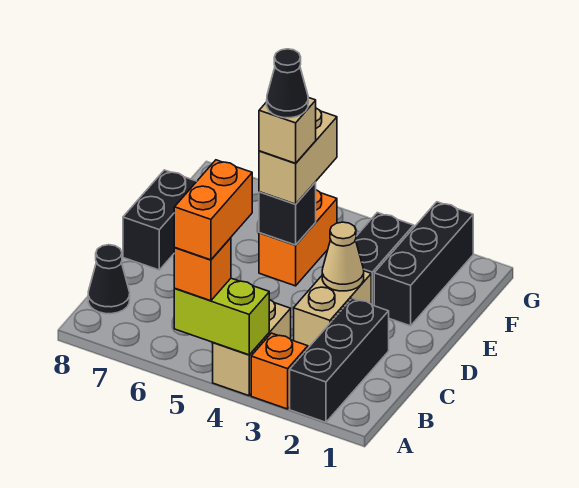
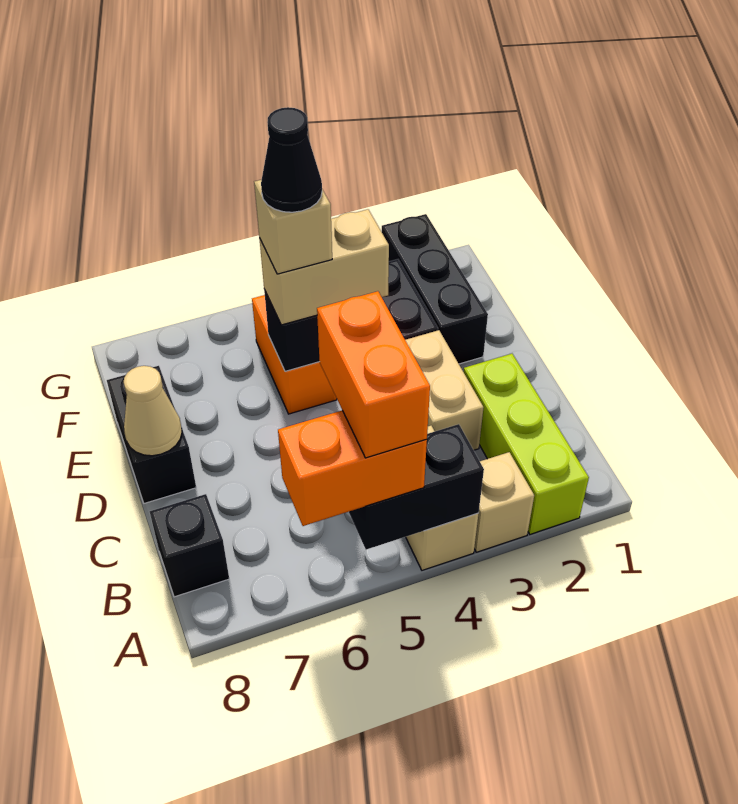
black brick A2:C2 level 1 -> lime brick A2:C2 level 1
orange brick A3 level 1 -> tan brick A3 level 1
lime brick A4:A5 level 2 -> black brick A4:A5 level 2
orange brick A5 level 3 -> orange brick A5:A6 level 3
black cone B8 level 1 -> black brick B8 level 1
tan cone D3 level 2 -> tan cone D8 level 2
tan brick E5:F5 level 3 -> tan brick E4:E5 level 3

